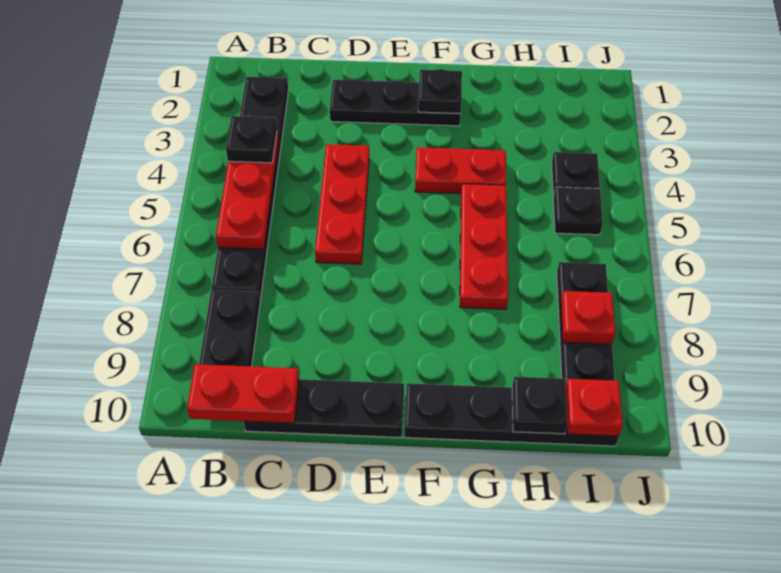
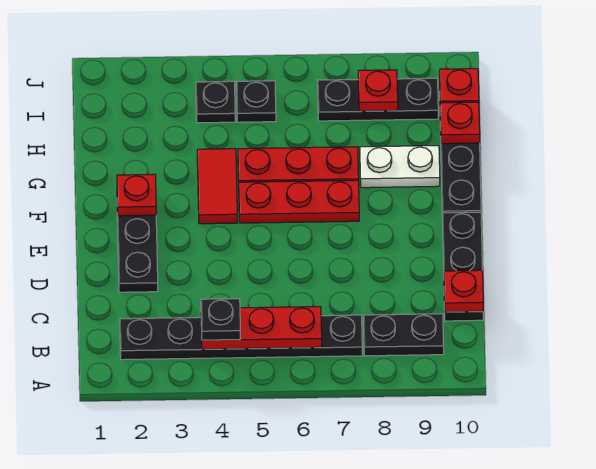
red plate B10:C10 level 2 -> red plate C10 level 2
red plate D4:D6 level 1 -> red plate F5:F7 level 1
black plate F2 level 2 -> red plate F2 level 2
red plate F4:G4 level 1 -> red tile F4:G4 level 1
none -> white plate G8:G9 level 1
black plate H10 level 2 -> red plate H10 level 2

